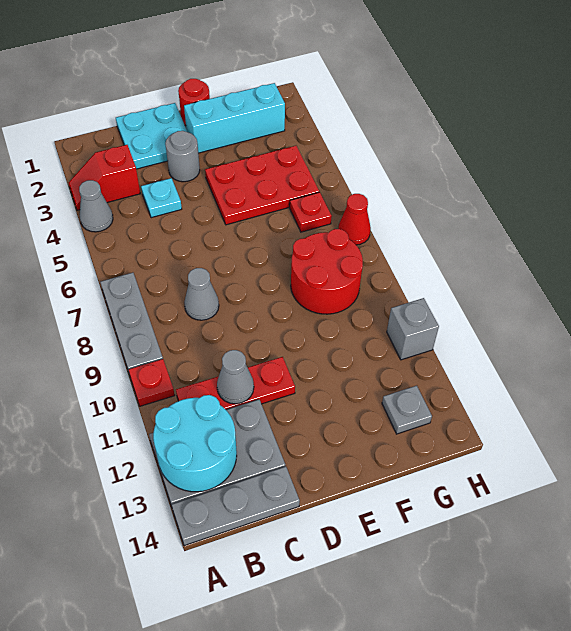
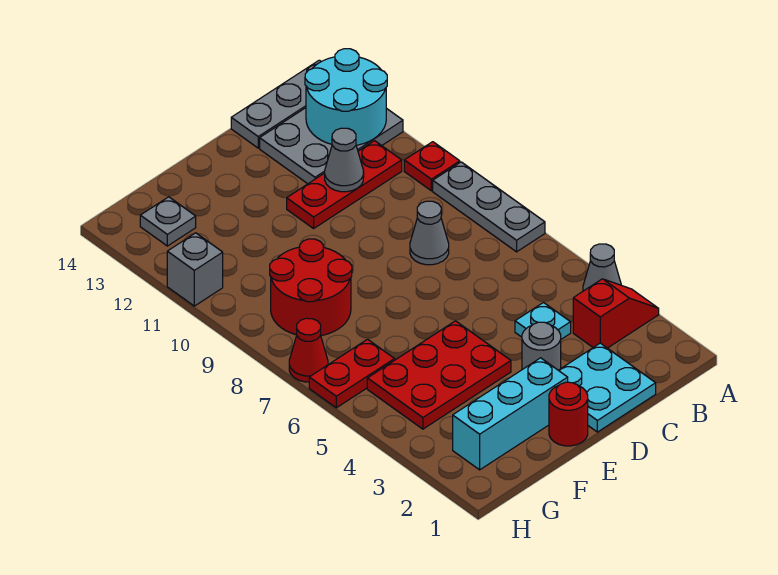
red plate G6 level 1 -> red plate G6:H6 level 1

